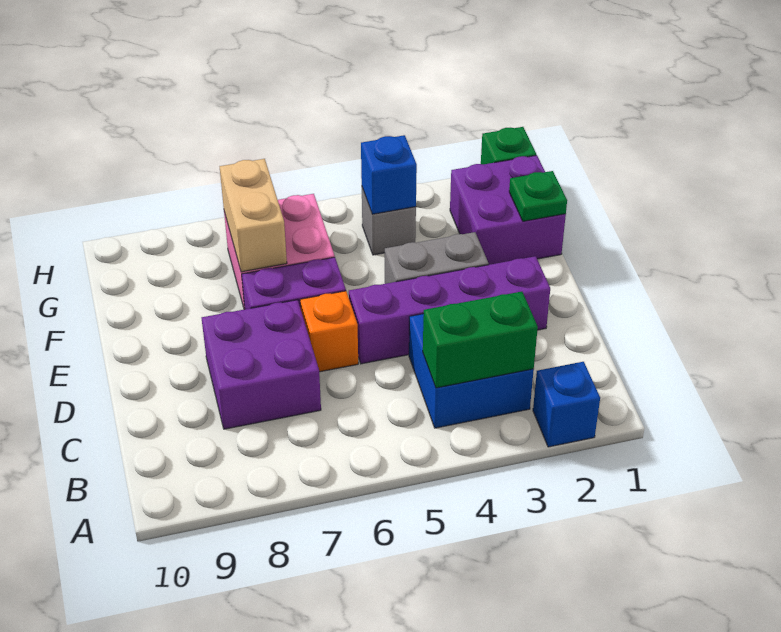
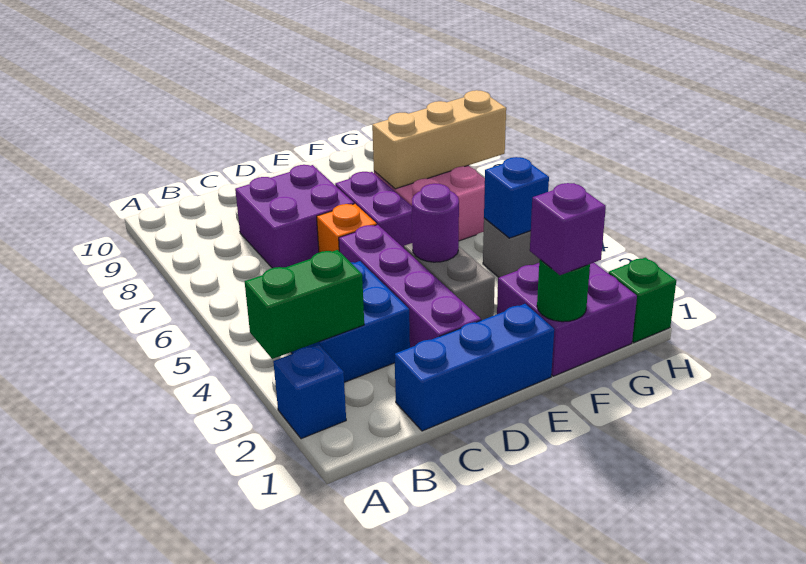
green brick B3:B4 level 2 -> green brick A3:B3 level 2
none -> blue brick C1:E1 level 1
none -> purple round brick E4 level 2
green plate F1 level 2 -> green round brick F1 level 2
none -> purple brick F1 level 3
tan brick F7:G7 level 2 -> tan brick F7:H7 level 2

